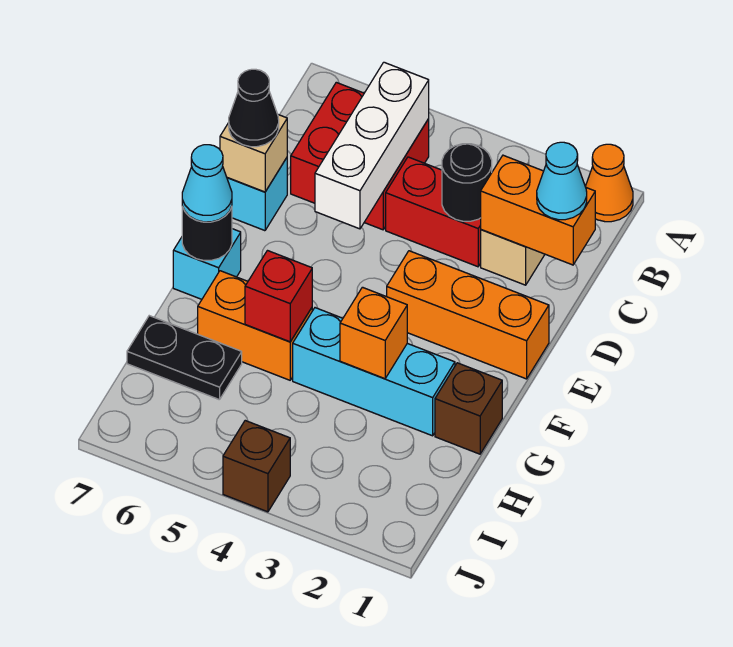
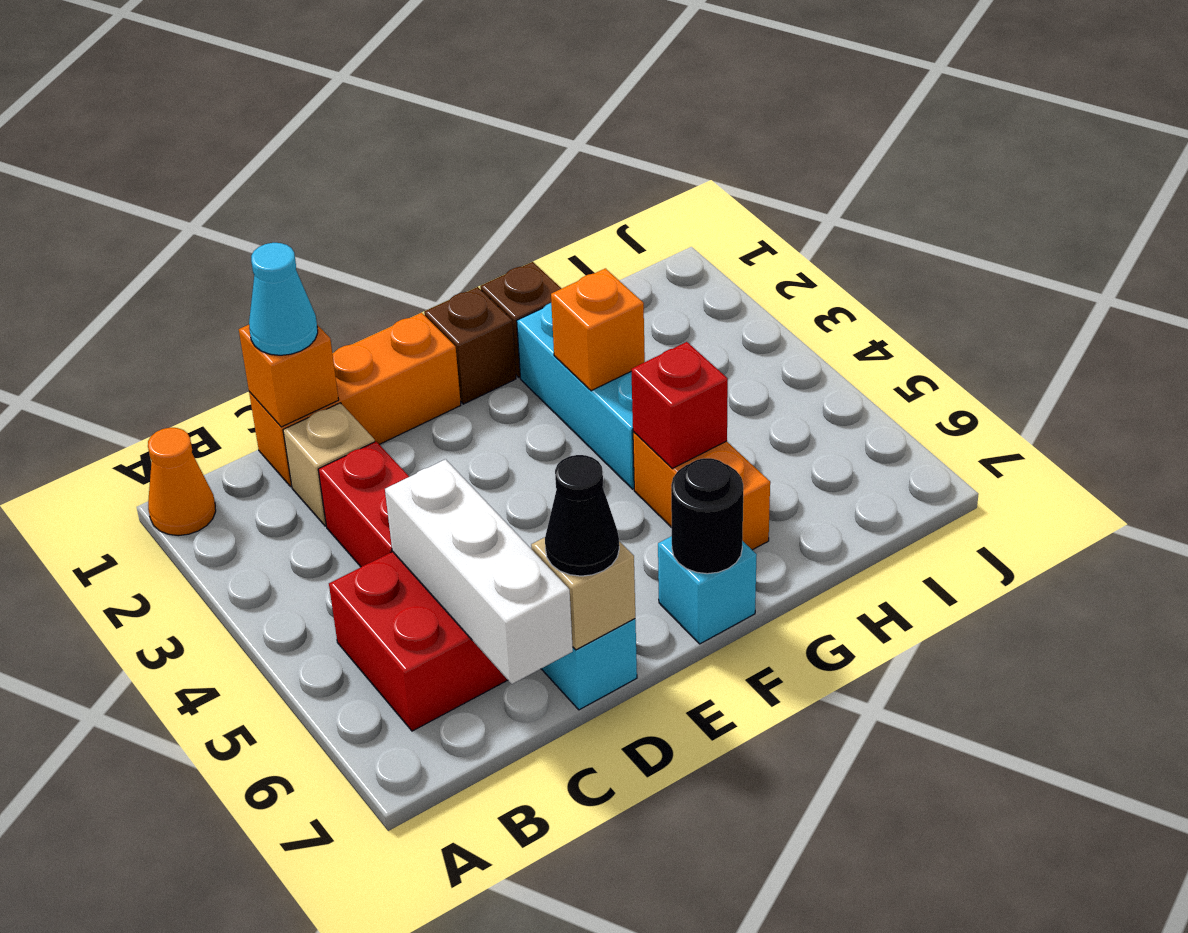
white brick B5:D5 level 2 -> white brick C5:C7 level 2
orange brick C1:C2 level 2 -> orange brick C1 level 2
black round brick C3 level 2 -> none
orange brick E1:E3 level 1 -> orange brick C1:E1 level 1
cyan cone F7 level 3 -> none
black plate H6:H7 level 1 -> none
brown brick J4 level 1 -> brown brick F1 level 1

